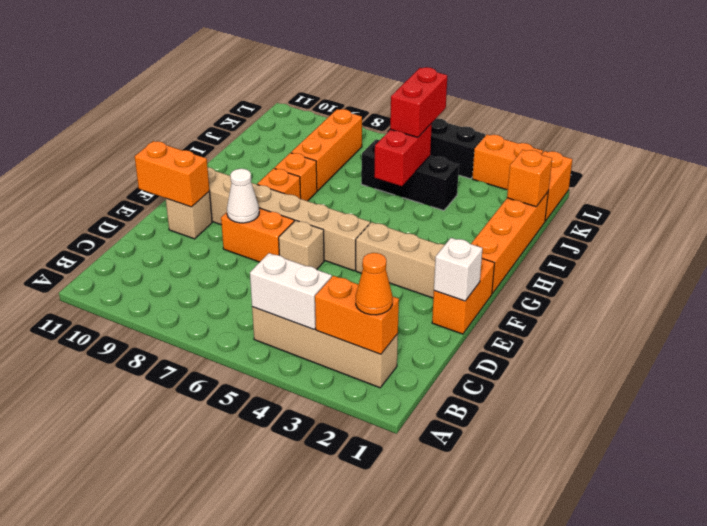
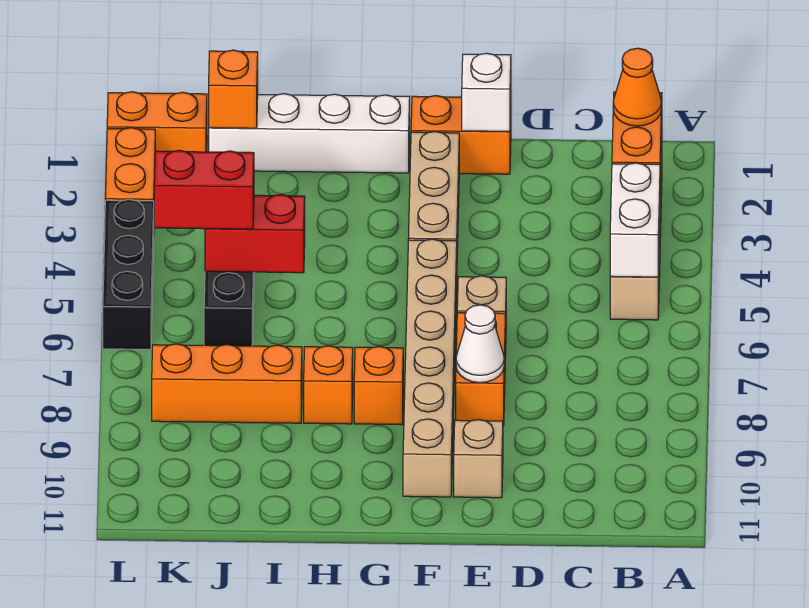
orange brick E10:E11 level 2 -> none
orange brick G1:J1 level 1 -> white brick G1:J1 level 1

